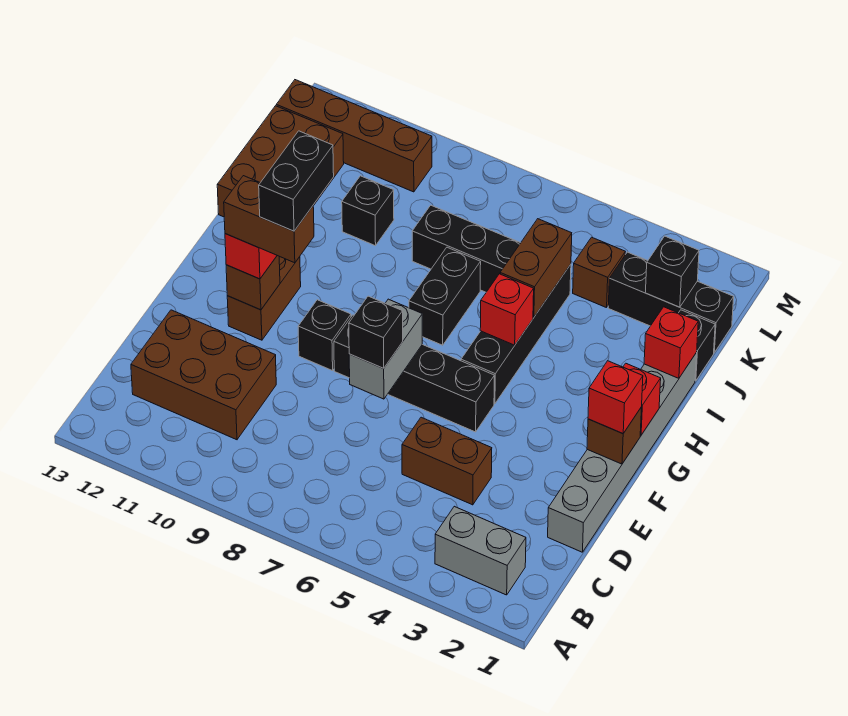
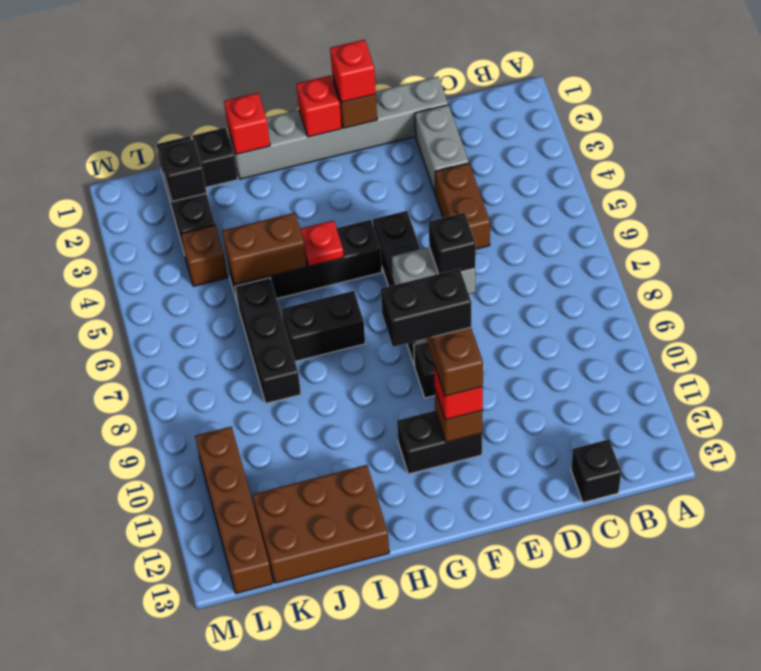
grey brick B2:B3 level 1 -> grey brick D2:D3 level 1
brown brick C10:D12 level 1 -> none
brown brick F11:G11 level 1 -> black brick F11:G11 level 1
red brick H5 level 2 -> red plate H5 level 2
black brick J10 level 1 -> black brick C13 level 1

